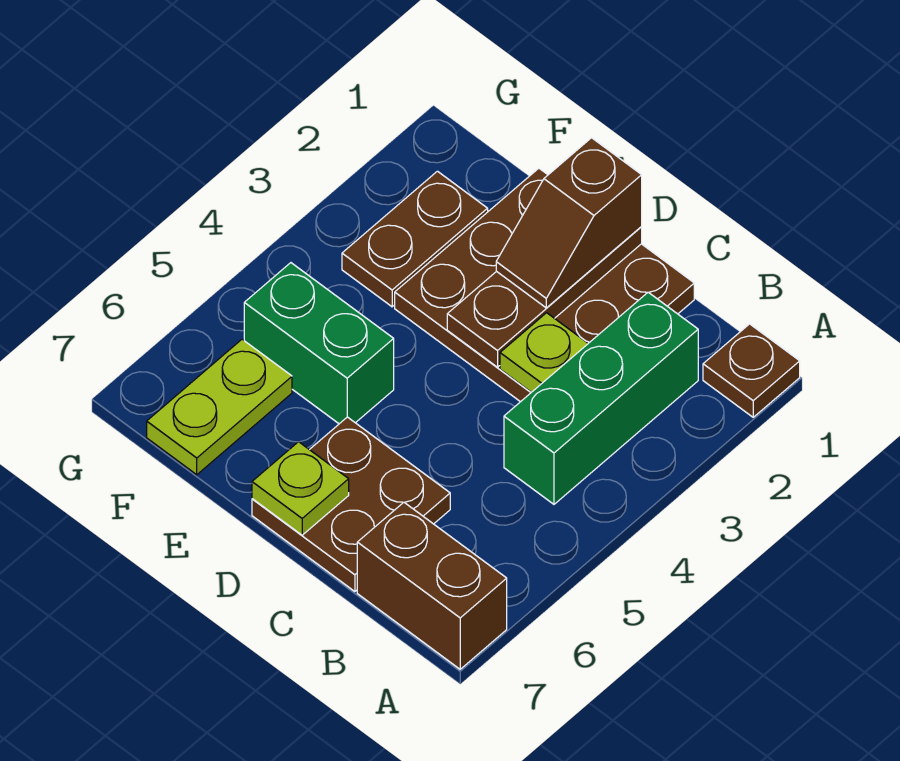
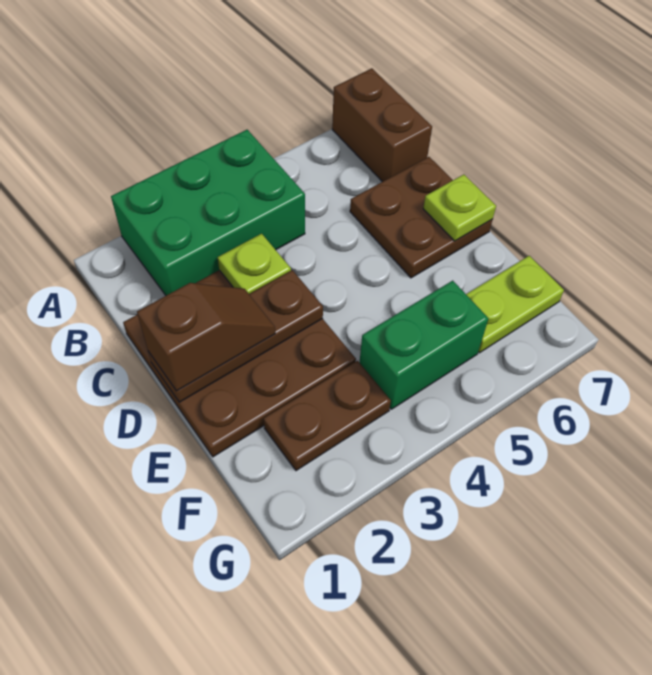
brown plate A1 level 1 -> none
green brick B2:B4 level 1 -> green brick A2:B4 level 1
green brick E5:F5 level 1 -> green brick F4:F5 level 1

